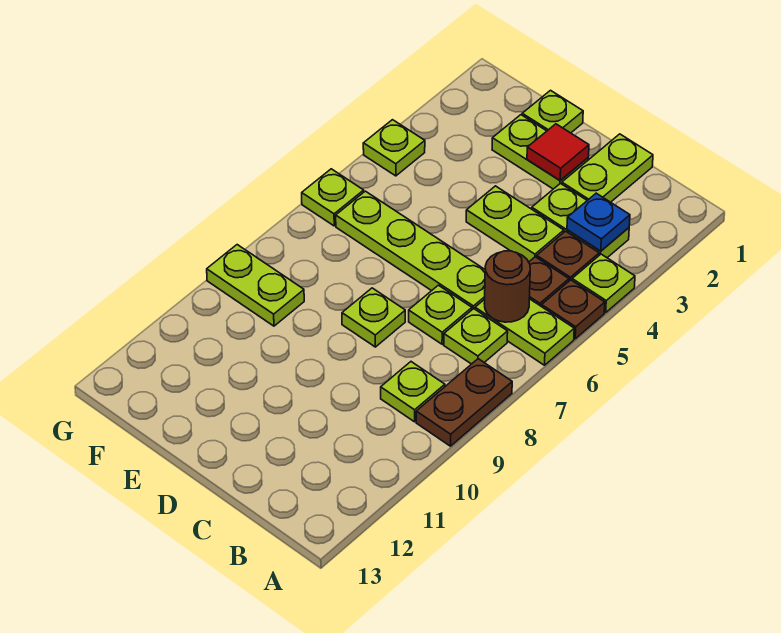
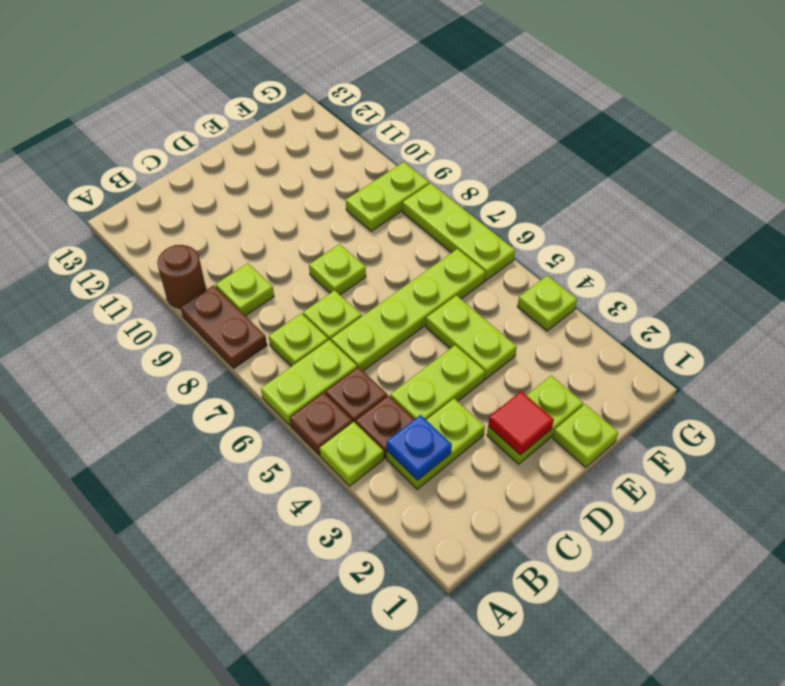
brown round brick B6 level 2 -> brown round brick A10 level 1
lime plate C1:C2 level 1 -> lime plate E4:E5 level 1
lime plate G6 level 1 -> lime plate G6:G8 level 1

